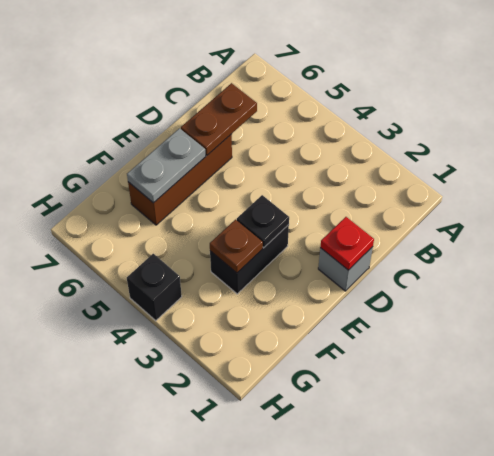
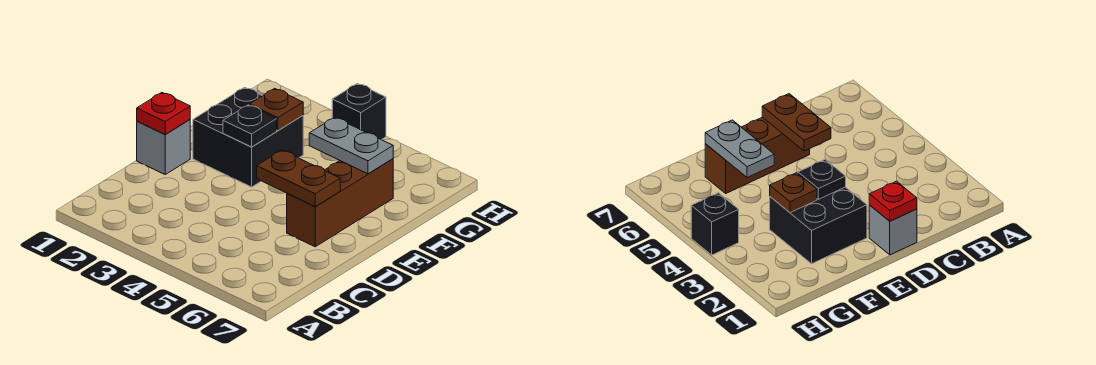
brown plate C6:D6 level 2 -> brown plate D5:D6 level 2
black brick E3:F3 level 1 -> black brick E2:F3 level 1
grey plate E6:F6 level 2 -> grey plate F5:F6 level 2

